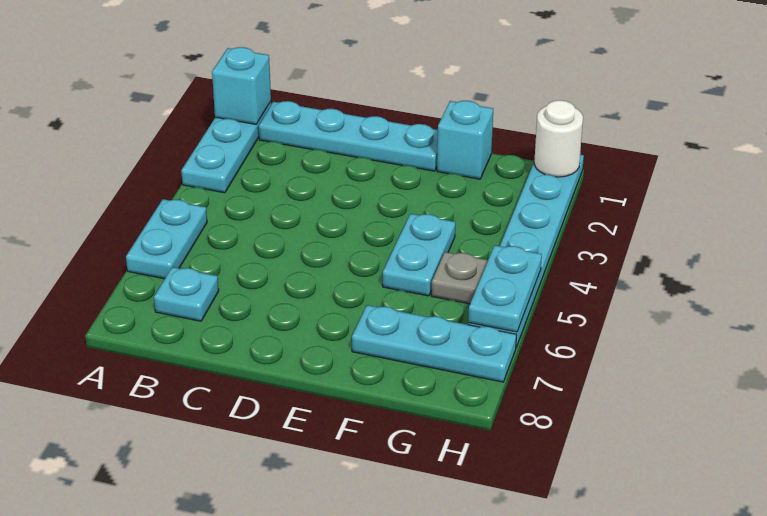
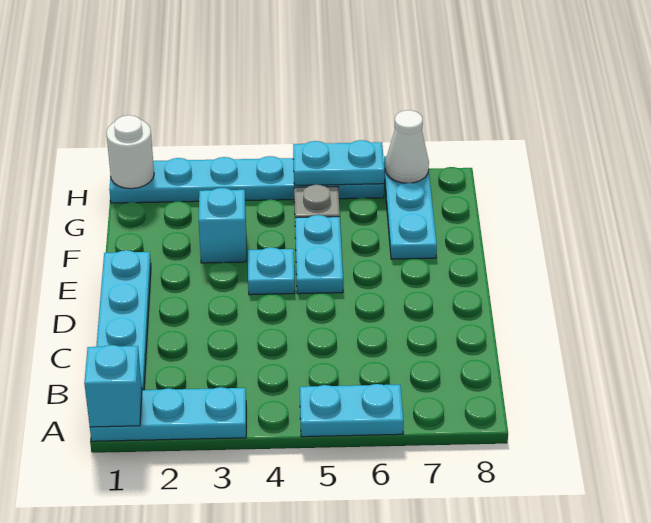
cyan plate B7 level 1 -> cyan plate E4 level 1
cyan brick F1 level 1 -> cyan brick F3 level 1
cyan plate F4:F5 level 1 -> cyan plate E5:F5 level 1
none -> white cone H7 level 2

